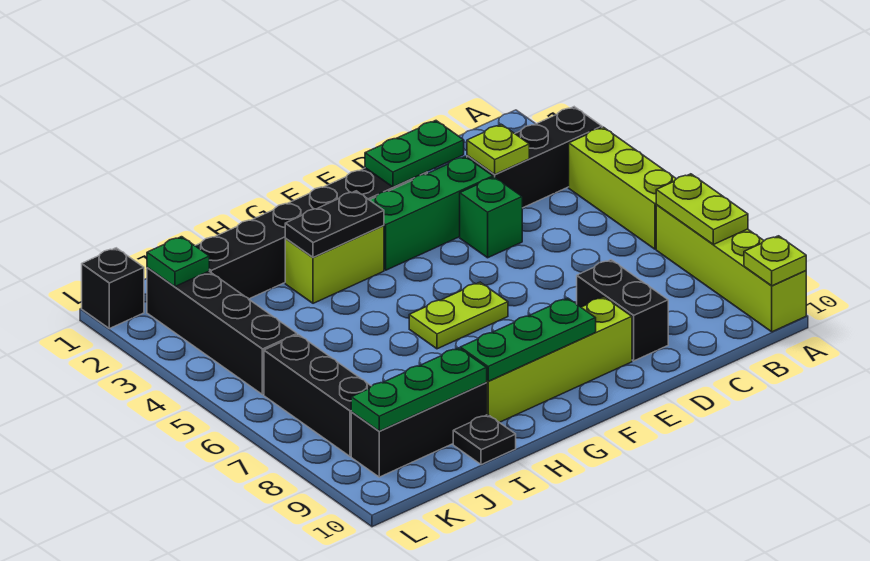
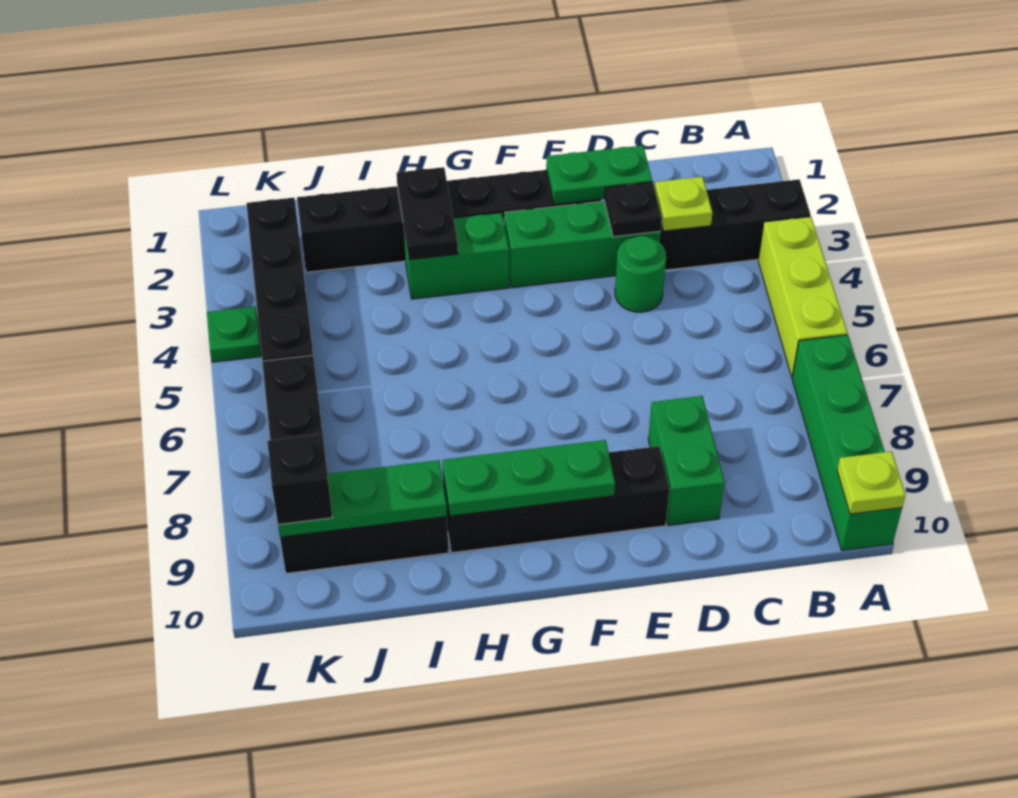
lime brick A7:A10 level 1 -> green brick A7:A10 level 1
lime plate A7:A8 level 2 -> none
green brick D4 level 1 -> green round brick D4 level 1
black brick D8:D9 level 1 -> green brick D8:D9 level 1
lime brick E9:H9 level 1 -> black brick E9:H9 level 1
lime plate F6:G6 level 1 -> none
lime brick G3:H3 level 1 -> green brick G3:H3 level 1
black plate G3:H3 level 2 -> black plate H2:H3 level 2
black plate I10 level 1 -> black plate D3 level 2
green plate K2 level 2 -> green plate L4 level 1
black brick L1 level 1 -> black brick K9 level 3

